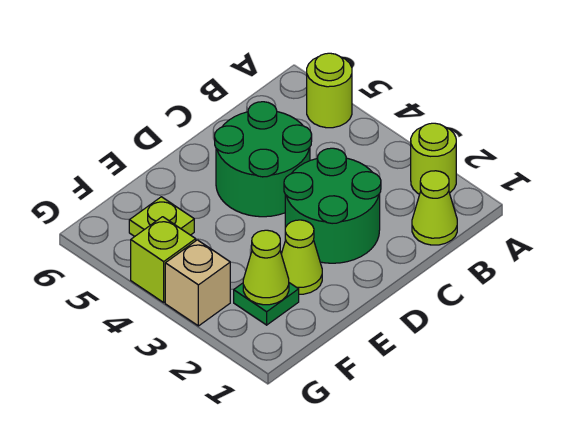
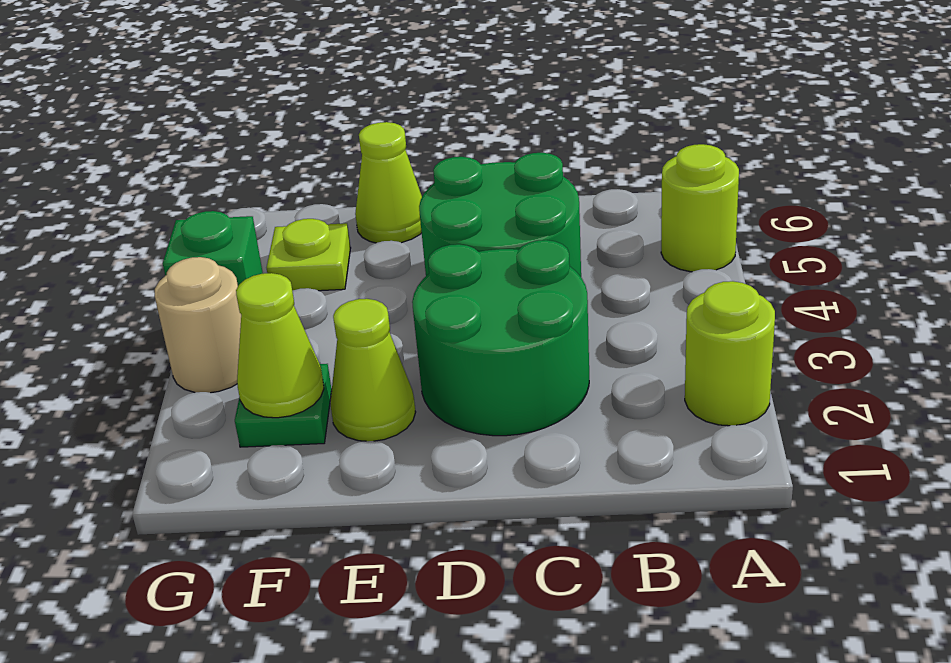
lime cone B1 level 1 -> lime cone E6 level 1
tan brick G3 level 1 -> tan round brick G3 level 1
lime brick G4 level 1 -> green brick G4 level 1

